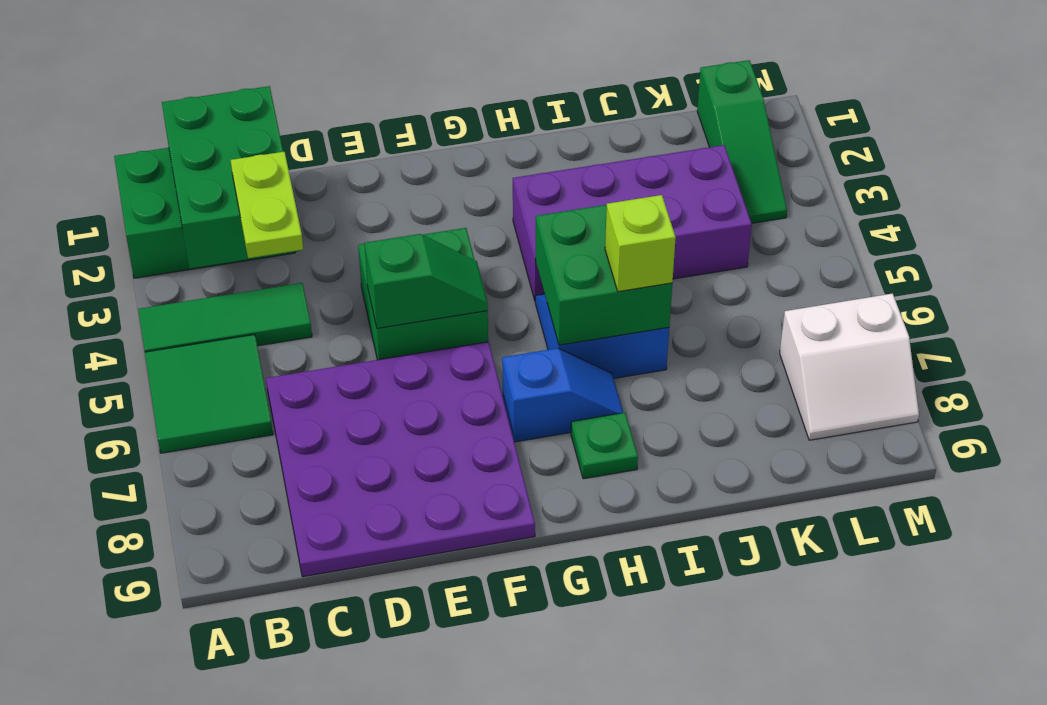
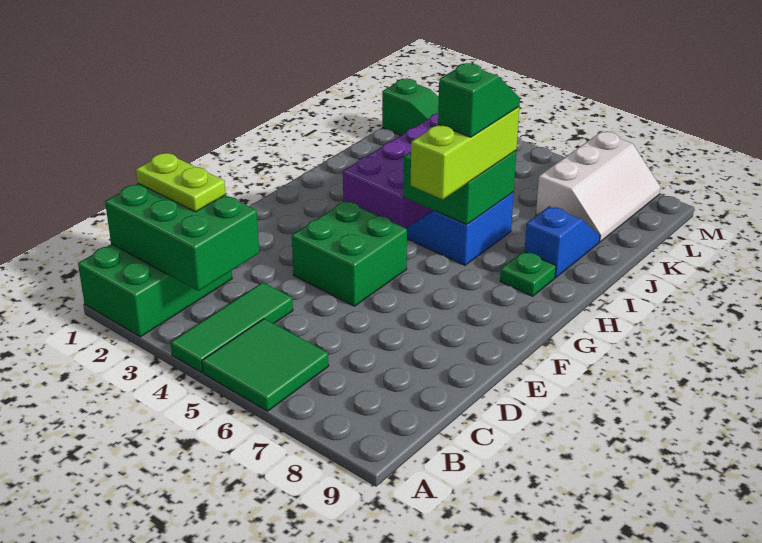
lime plate C3:C4 level 3 -> lime plate C1:C2 level 3
purple plate C6:F9 level 1 -> none
green slope E5:F5 level 2 top E -> green slope H6:I6 level 4 top H
blue slope G7:H7 level 1 top G -> blue slope I8:J8 level 1 top I
lime brick I6 level 3 -> lime brick G6:I6 level 3
white slope L7:M8 level 1 top 7 -> white slope K7:M8 level 1 top 7

